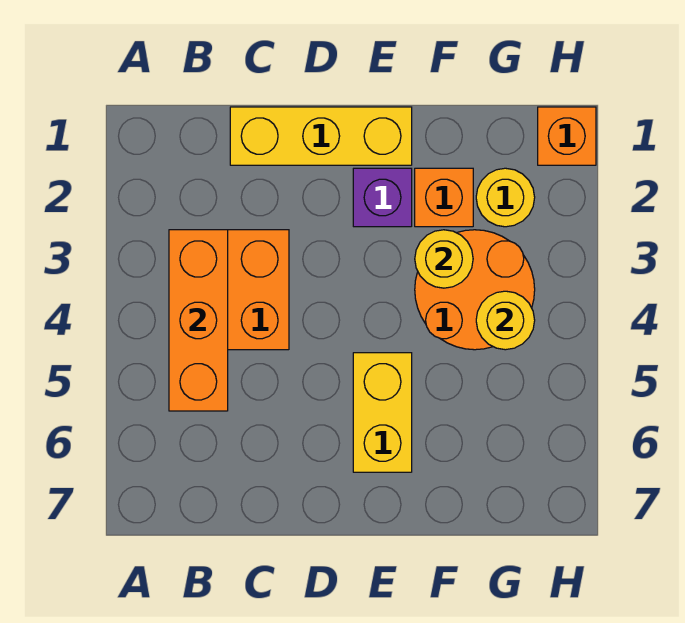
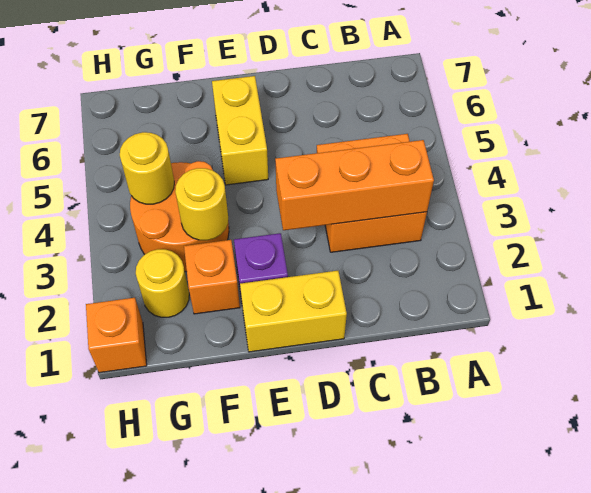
orange brick B3:B5 level 2 -> orange brick B3:D3 level 2
yellow brick C1:E1 level 1 -> yellow brick D1:E1 level 1

